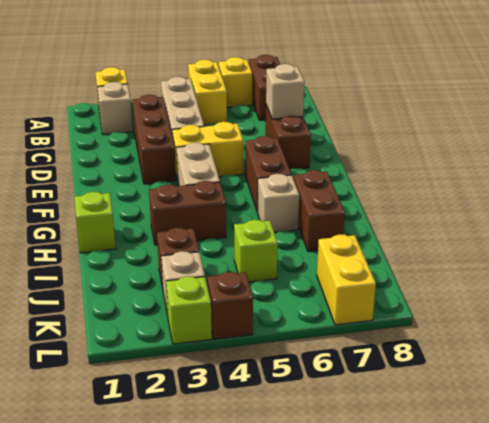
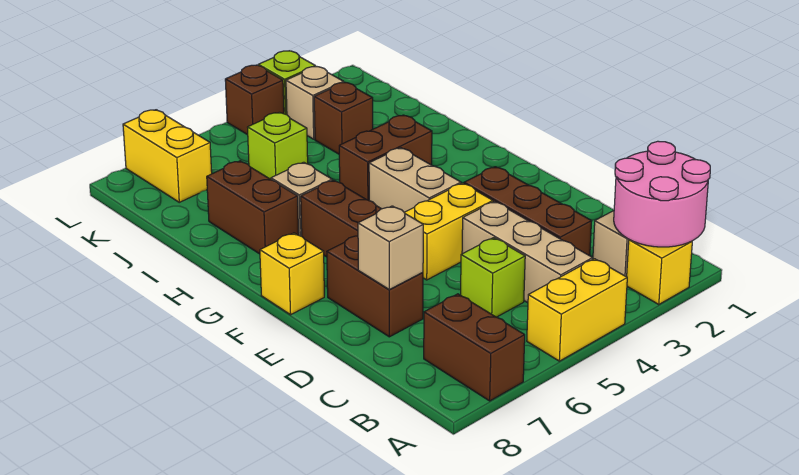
none -> pink round brick A1:B2 level 2
yellow brick A5:B5 level 1 -> yellow brick A4:A5 level 1
yellow brick A6 level 1 -> yellow brick F8 level 1
lime brick H1 level 1 -> lime brick C5 level 1

